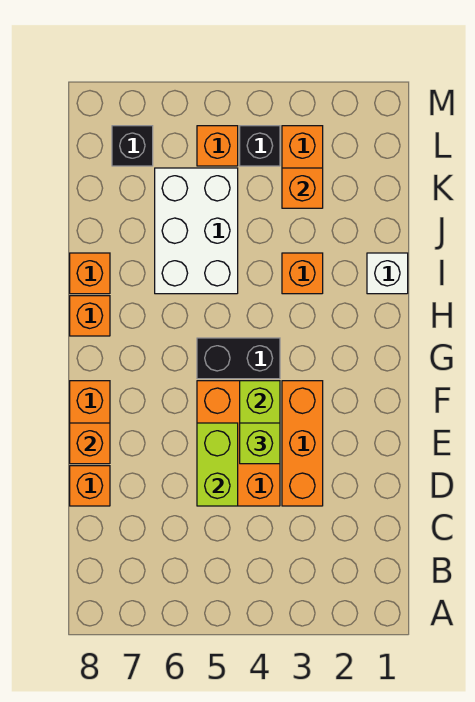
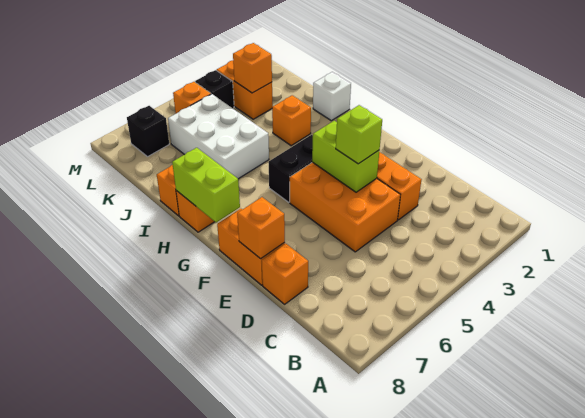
lime brick D5:E5 level 2 -> lime brick G8:H8 level 2

